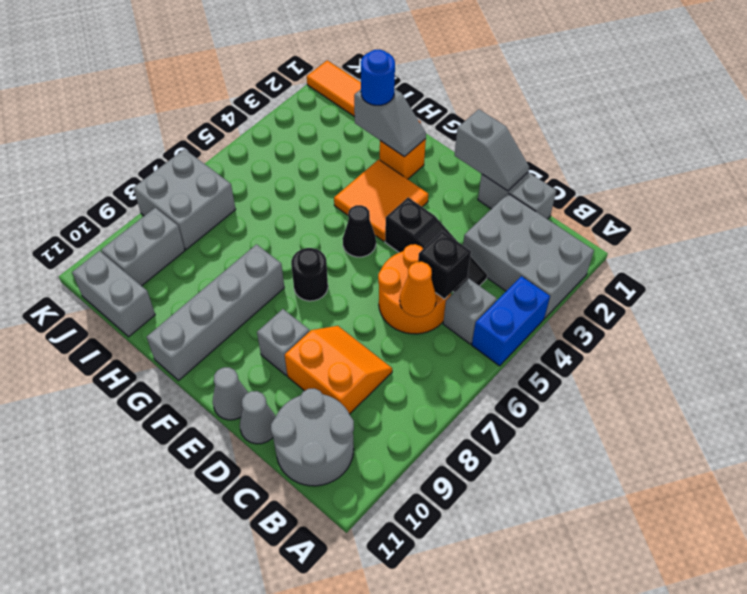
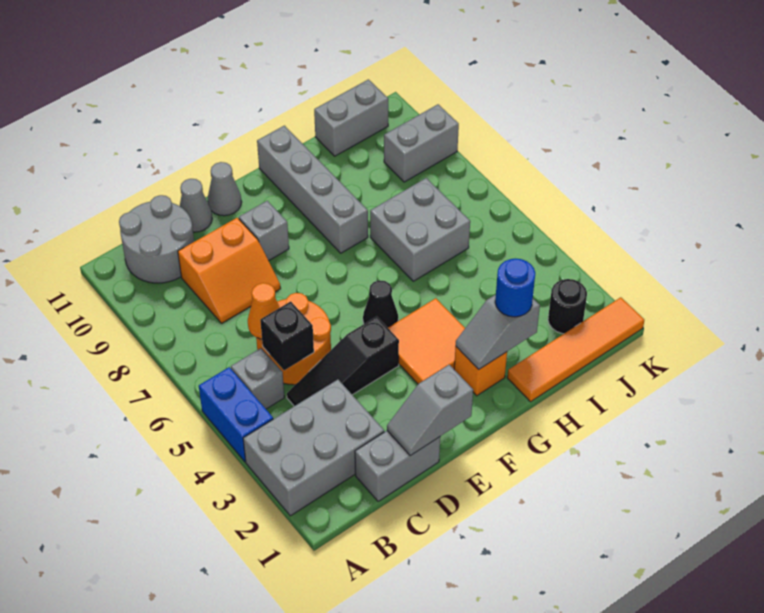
black round brick F7 level 1 -> black round brick J2 level 1
grey brick J7:K8 level 1 -> grey brick H6:I7 level 1
grey brick J9:J10 level 1 -> grey brick J9:K9 level 1

